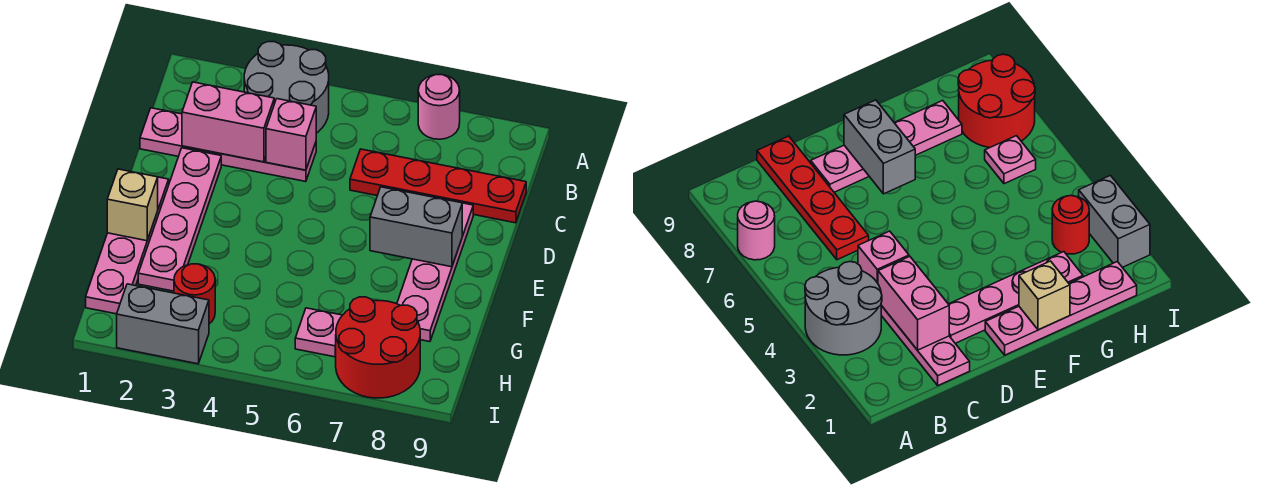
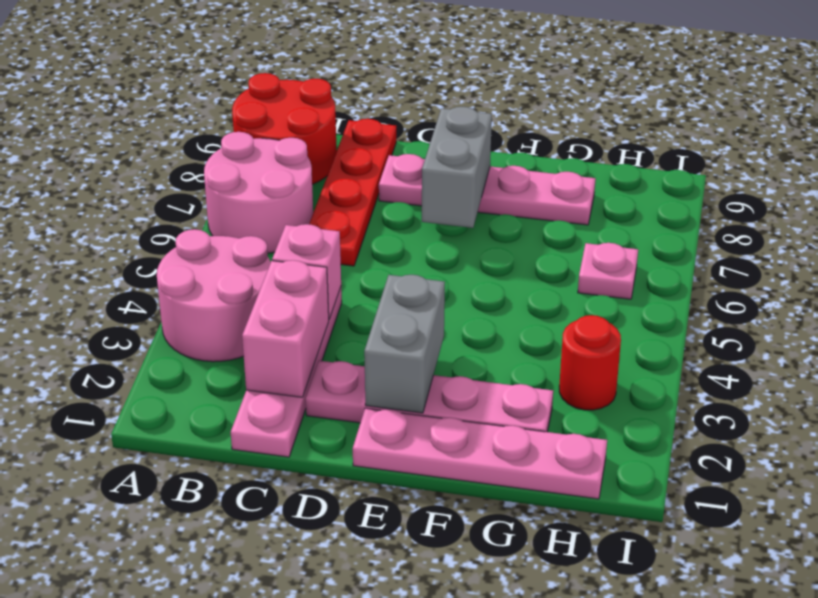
grey round brick A3:B4 level 1 -> pink round brick A3:B4 level 1
pink round brick A7 level 1 -> pink round brick A6:B7 level 1
tan brick F1 level 2 -> none
red round brick H7:I8 level 1 -> red round brick A8:B9 level 1
grey brick I2:I3 level 1 -> grey brick E2:E3 level 2

